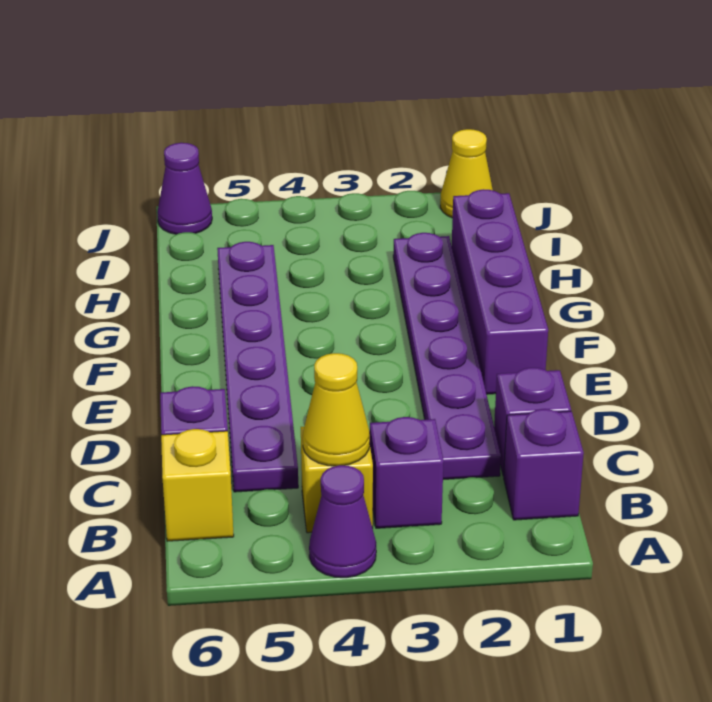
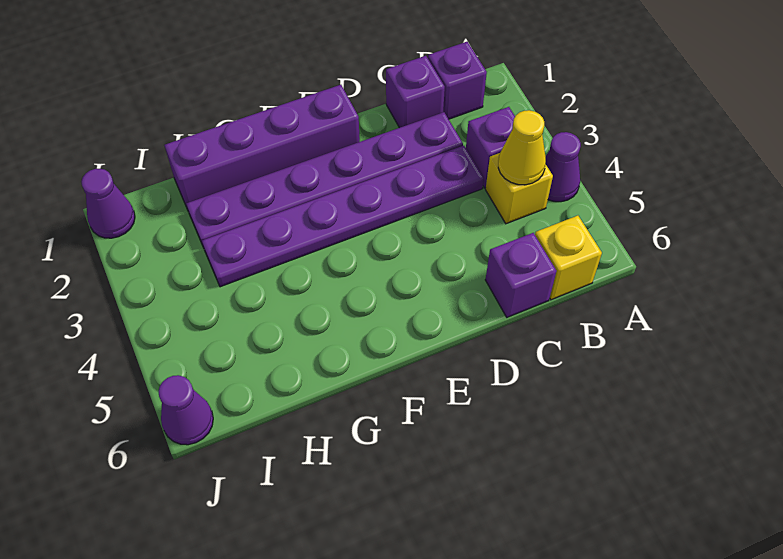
purple plate C5:H5 level 1 -> purple plate C3:H3 level 1
yellow cone J1 level 1 -> purple cone J1 level 1

